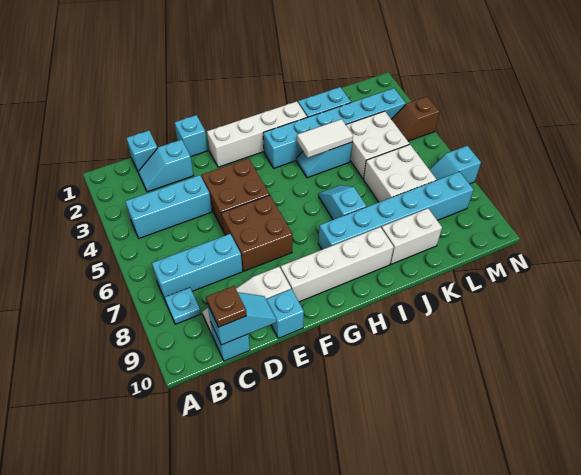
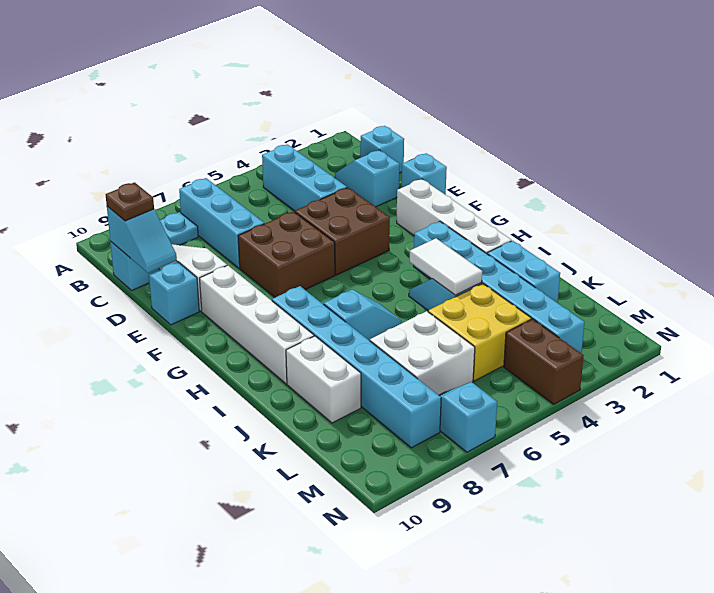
white brick K4:L5 level 1 -> yellow brick K4:L5 level 1
brown slope M4:N4 level 1 top N -> brown brick M4:N4 level 1

